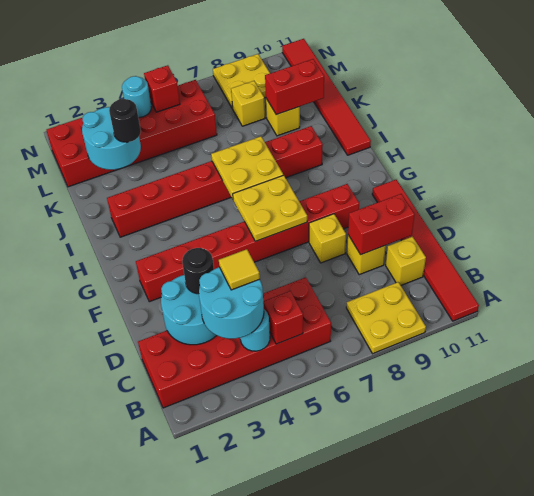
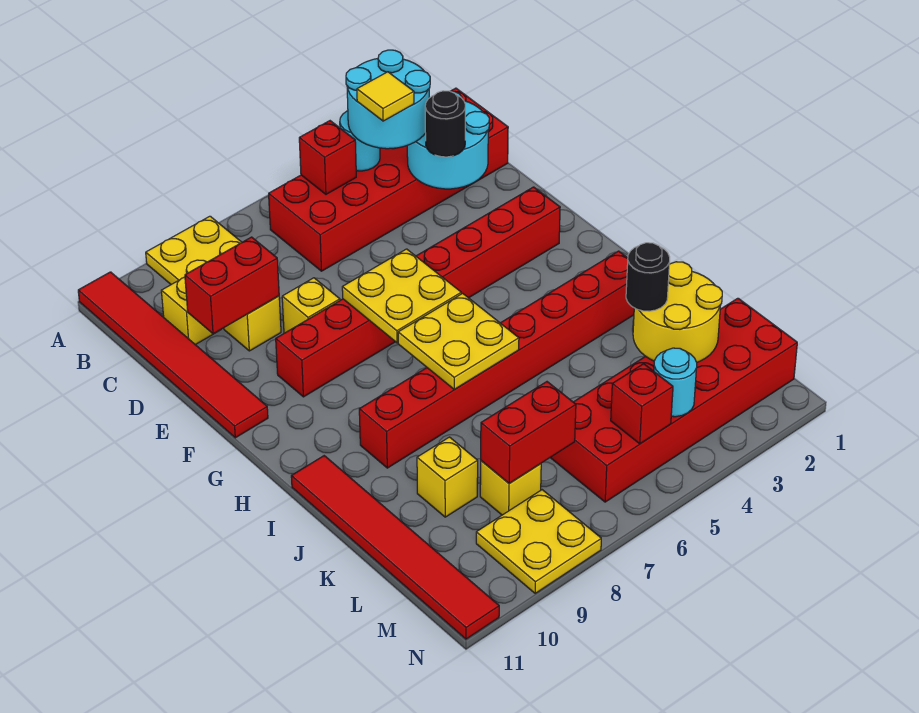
cyan round brick K2:L3 level 2 -> yellow round brick K2:L3 level 2
red brick K9:K10 level 2 -> red brick L7:L8 level 2

